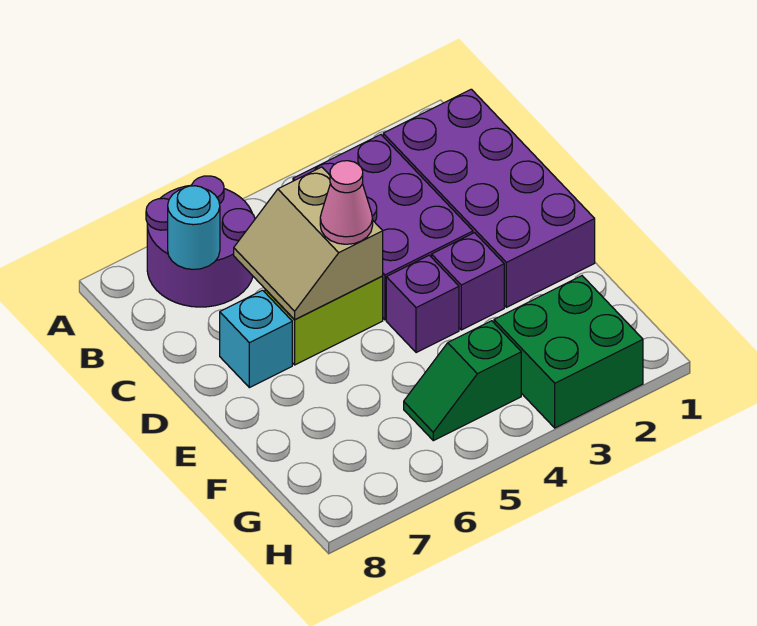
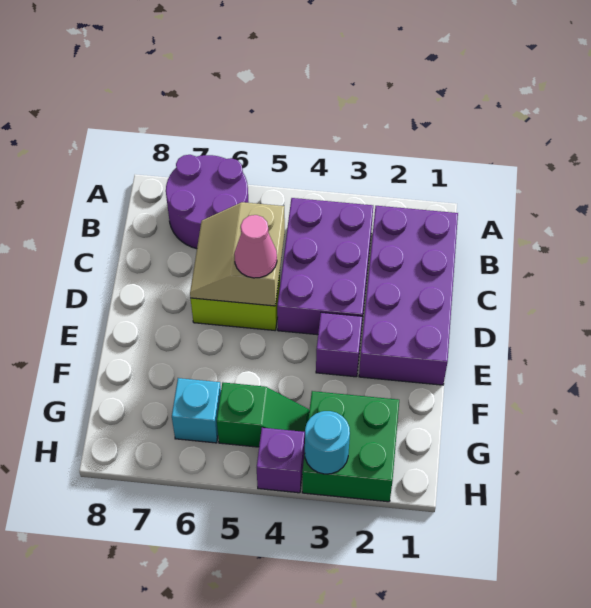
cyan round brick B7 level 2 -> cyan round brick H3 level 2
cyan brick D7 level 1 -> cyan brick G6 level 1
purple brick E4 level 1 -> purple brick H4 level 1
green slope G4:G5 level 1 top 4 -> green slope G4:G5 level 1 top 5

